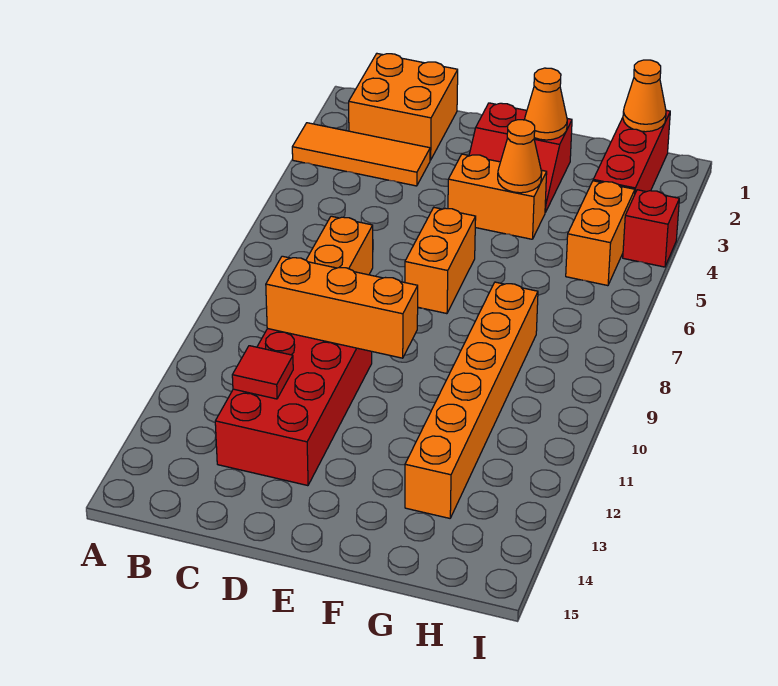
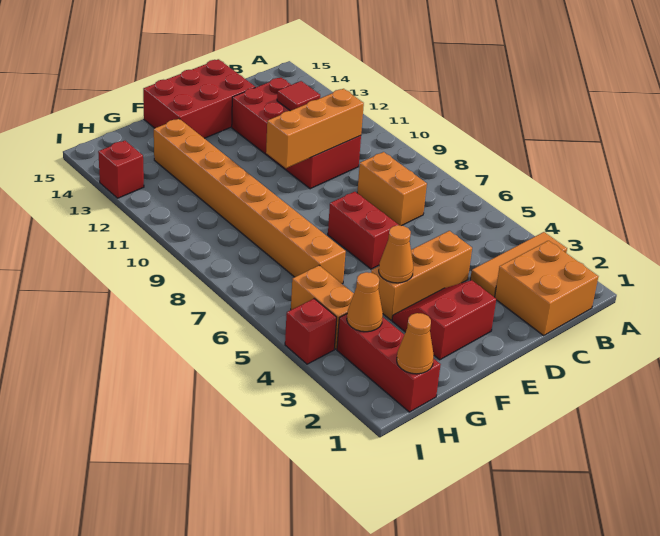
none -> red brick D14:F15 level 1
orange brick E4:F4 level 1 -> orange brick D4:F4 level 1
orange brick E6:E7 level 1 -> red brick E6:E7 level 1
orange cone F2 level 2 -> orange cone H3 level 2
orange brick G8:G13 level 1 -> orange brick G6:G13 level 1
none -> red brick I13 level 1

